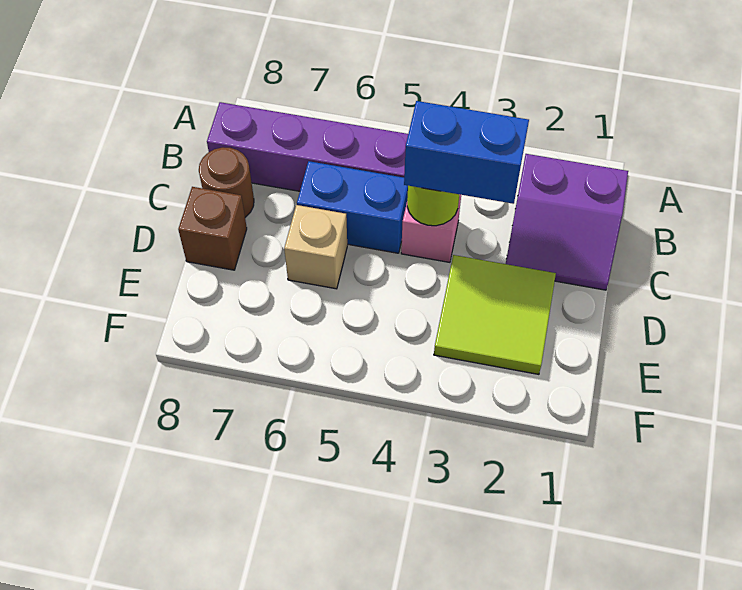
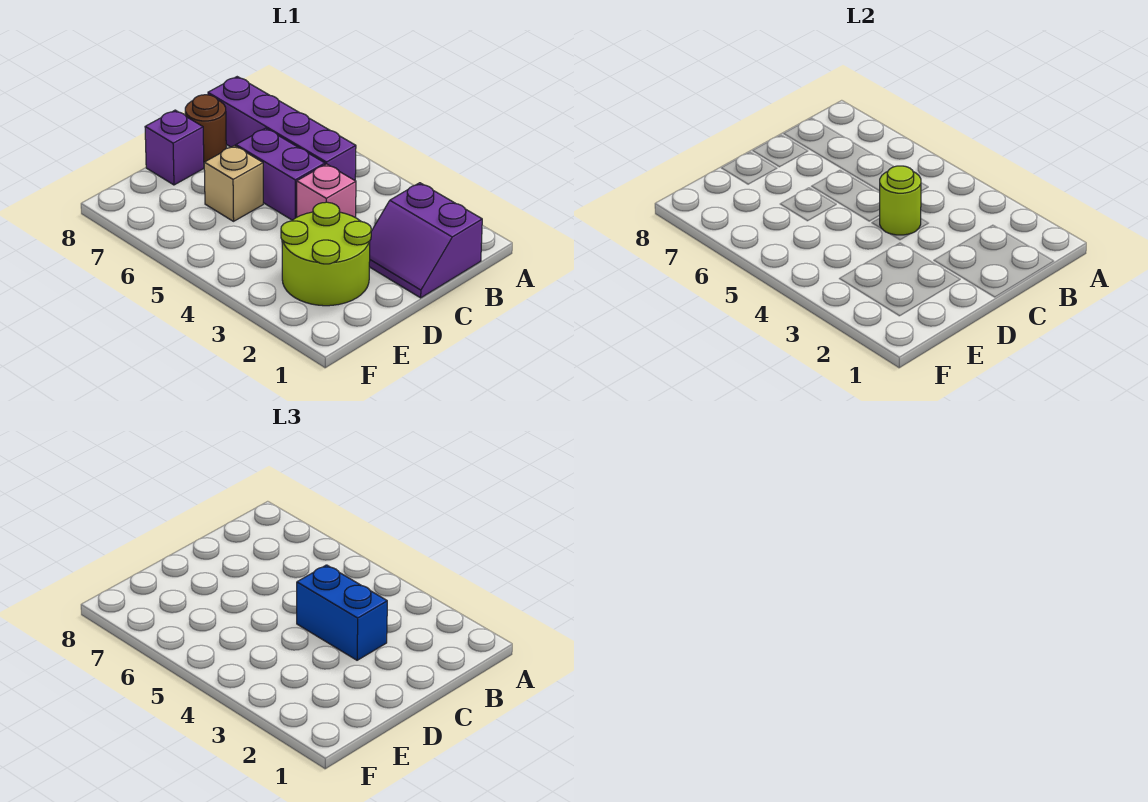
blue brick C5:C6 level 1 -> purple brick C5:C6 level 1
lime tile D2:E3 level 1 -> lime round brick D2:E3 level 1
brown brick D8 level 1 -> purple brick D8 level 1

